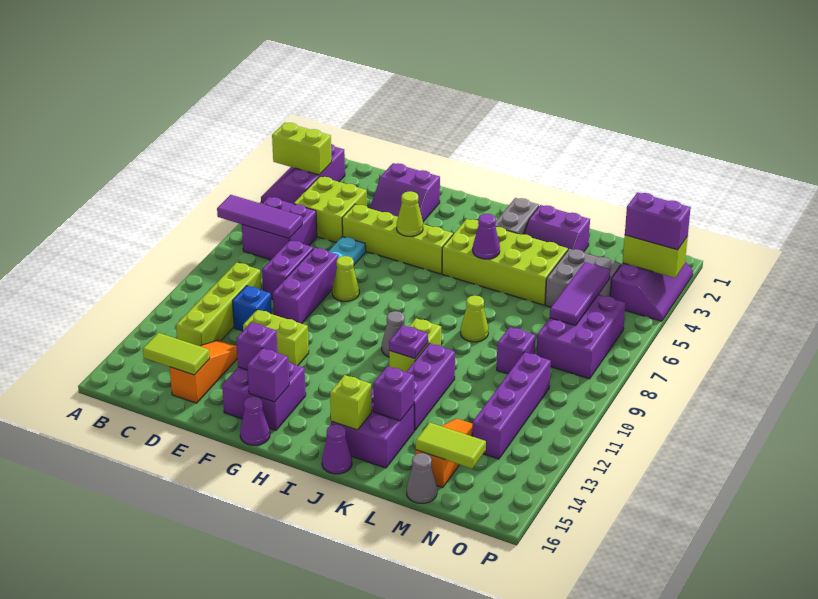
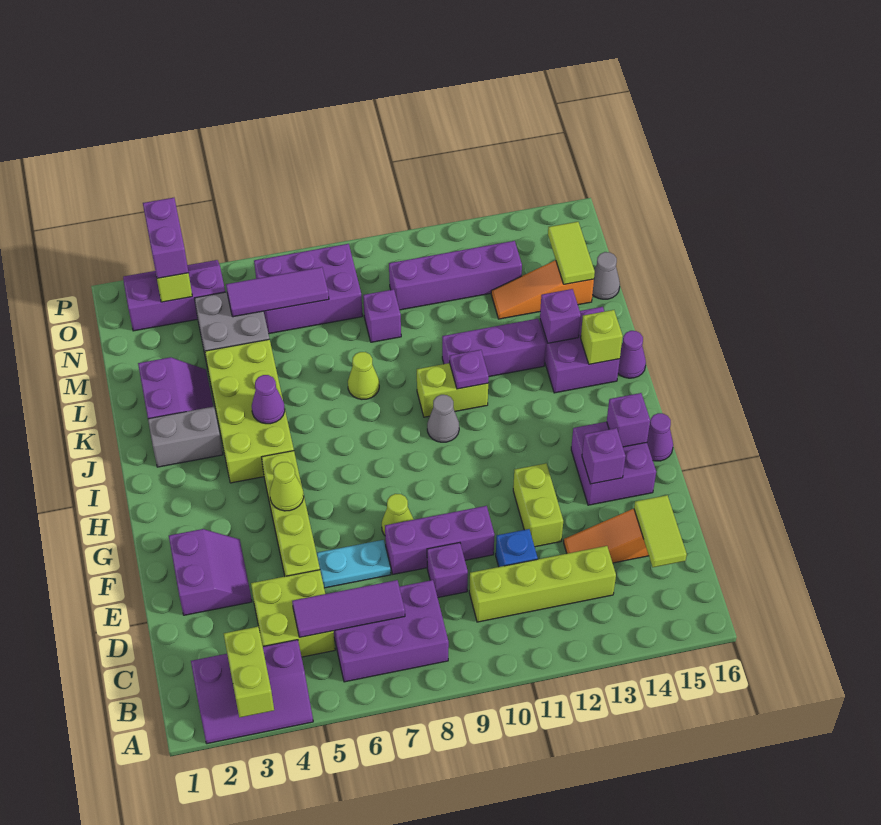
purple tile A7:C7 level 2 -> purple tile C5:C7 level 2
purple brick B6:C7 level 1 -> purple brick B6:C8 level 1
purple brick D8:D9 level 1 -> purple brick D9 level 1

